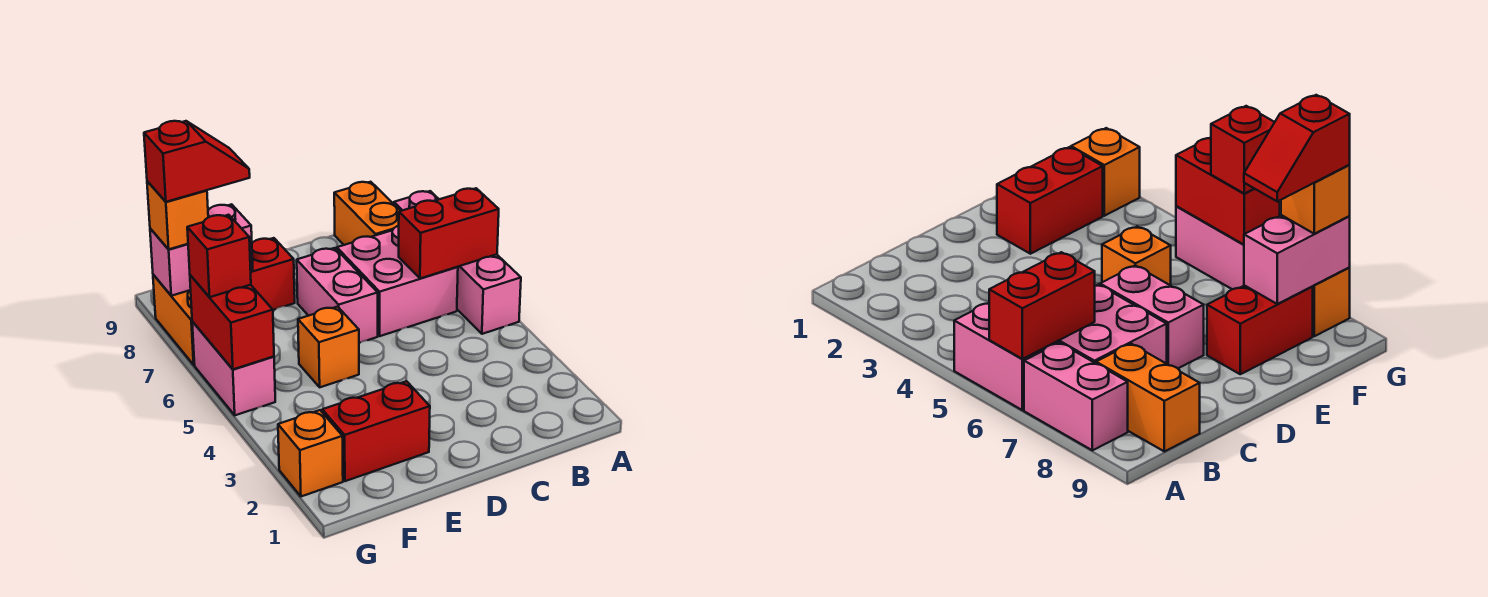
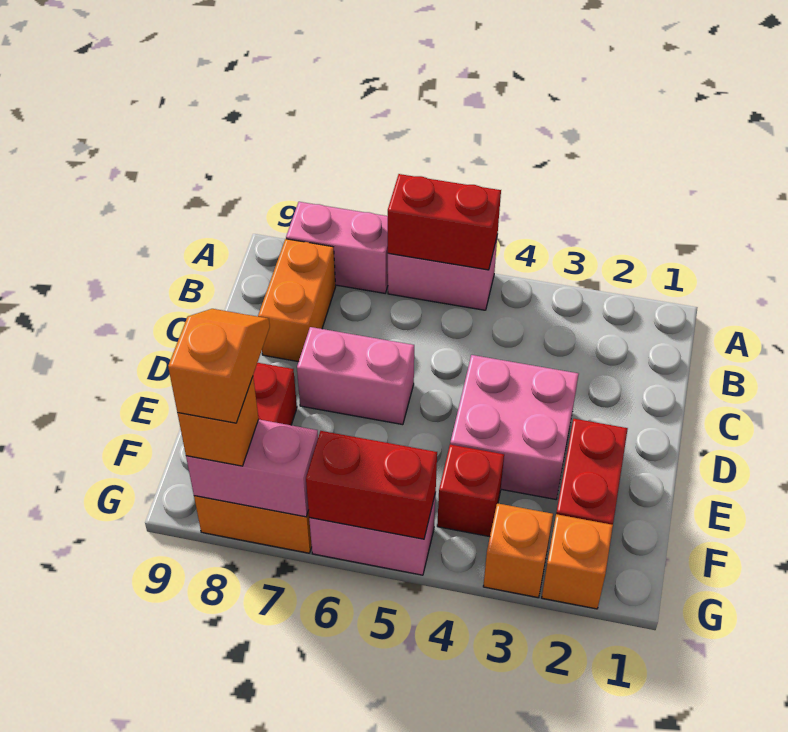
red brick A6:B6 level 2 -> red brick A5:A6 level 2
pink brick B6:C7 level 1 -> pink brick D3:E4 level 1
orange brick B8:B9 level 1 -> orange brick B8:C8 level 1
orange brick E5 level 1 -> orange brick G3 level 1
pink brick F8:G8 level 2 -> pink brick G7:G8 level 2
red slope F8:G8 level 4 top G -> orange slope F8:G8 level 4 top G
red brick G6 level 3 -> red brick F4 level 1

